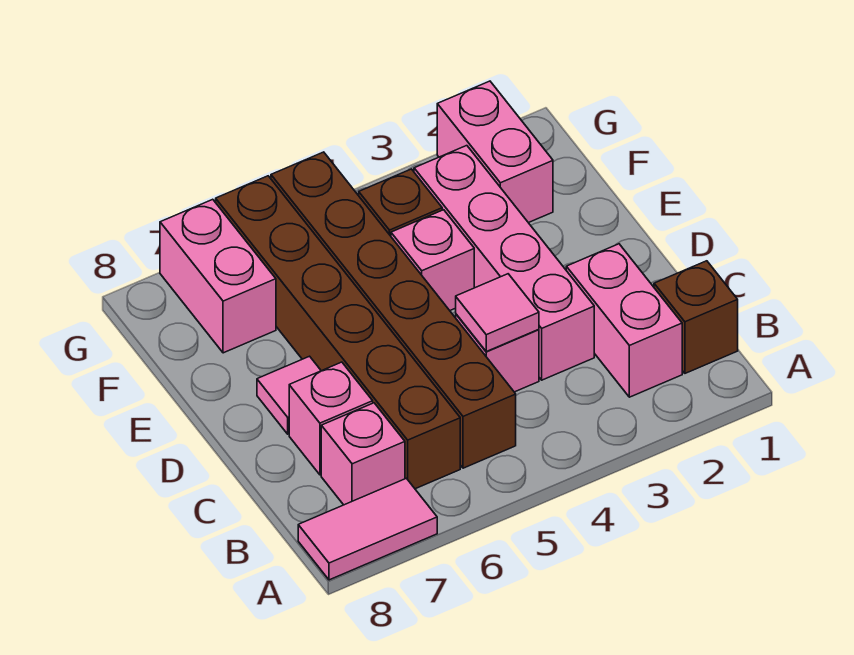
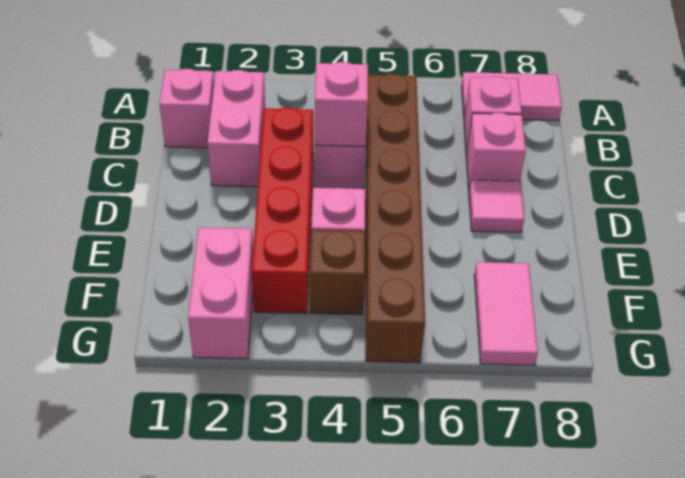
brown brick B1 level 1 -> pink brick B1 level 1
brown brick B6:G6 level 1 -> none
pink brick C3:F3 level 1 -> red brick C3:F3 level 1
pink tile C4 level 2 -> pink brick C4 level 2
pink brick F7:G7 level 1 -> pink tile F7:G7 level 1

